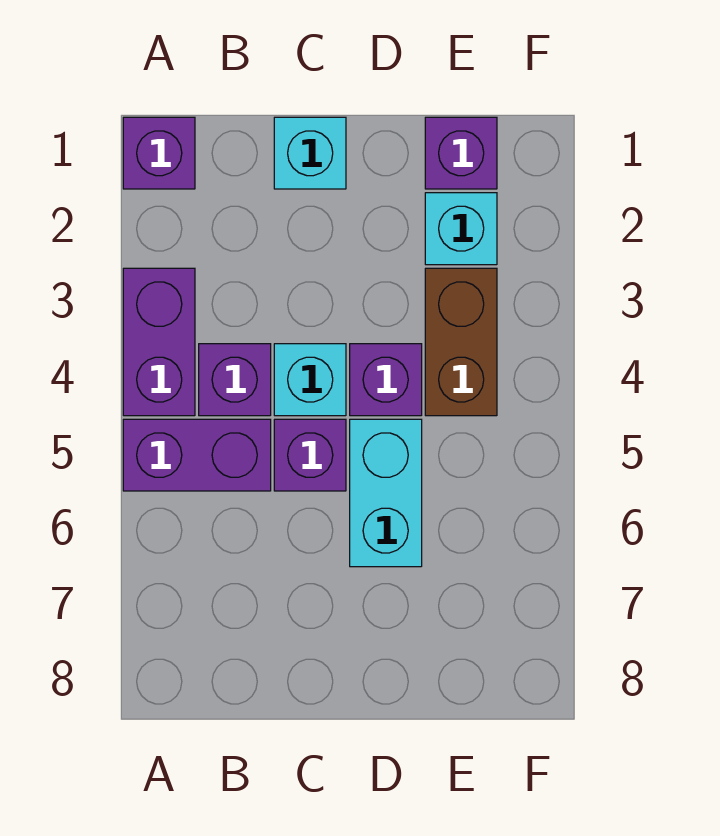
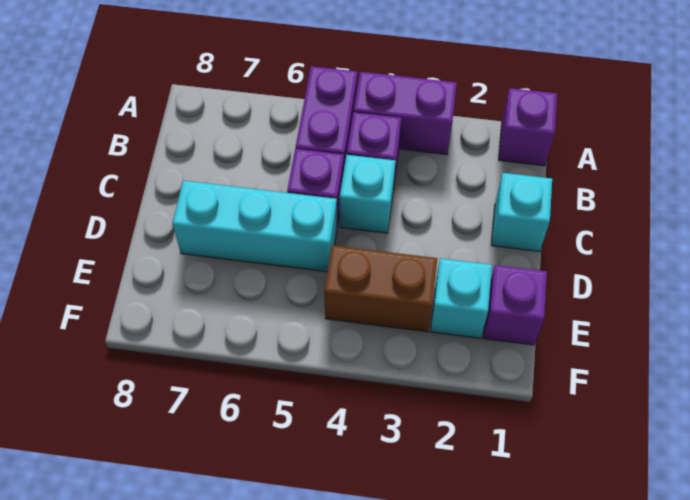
purple brick D4 level 1 -> none
cyan brick D5:D6 level 1 -> cyan brick D5:D7 level 1

